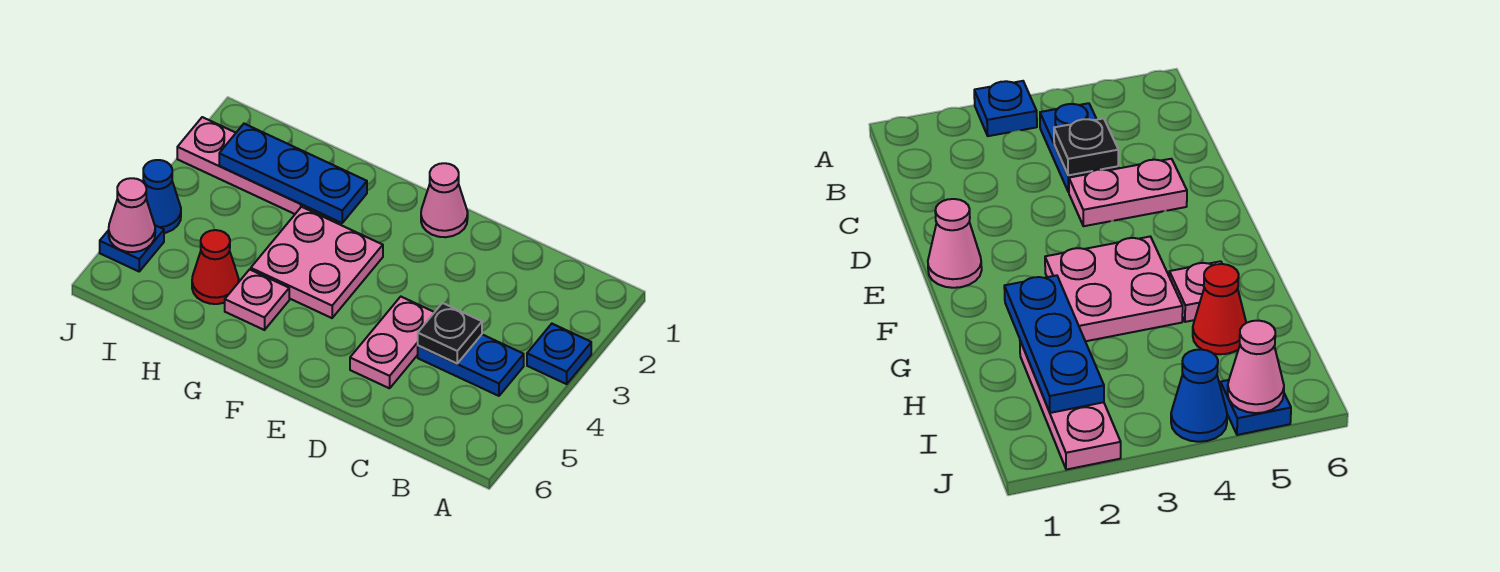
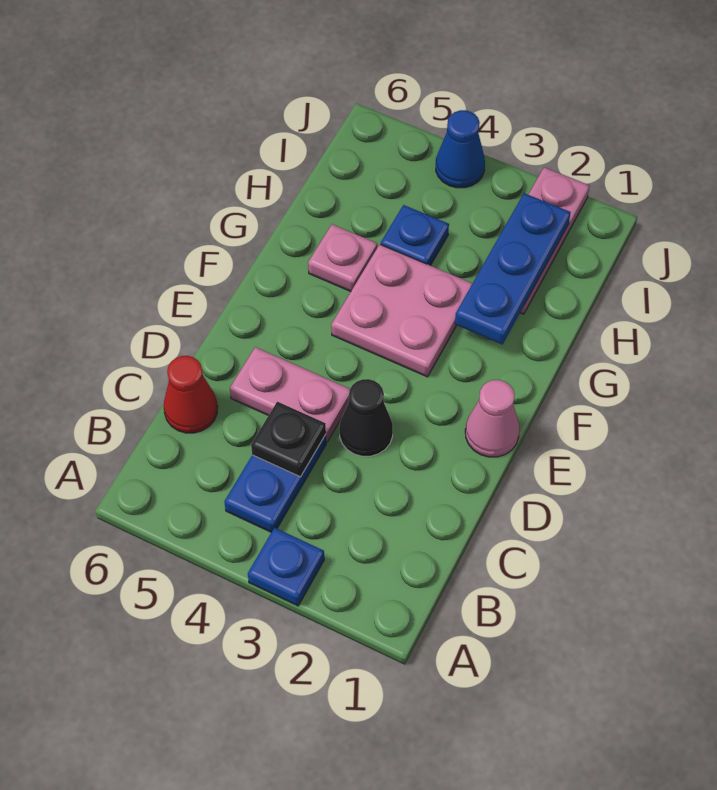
none -> black cone D3 level 1
red cone H5 level 1 -> red cone C6 level 1
blue plate J5 level 1 -> blue plate H4 level 1
pink cone J5 level 2 -> none

